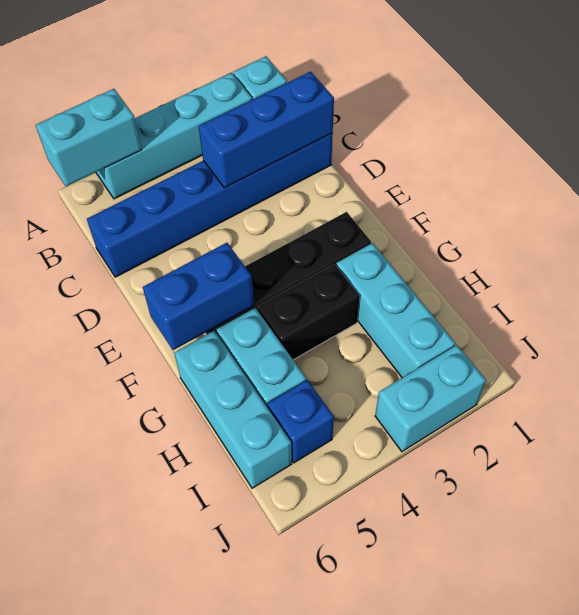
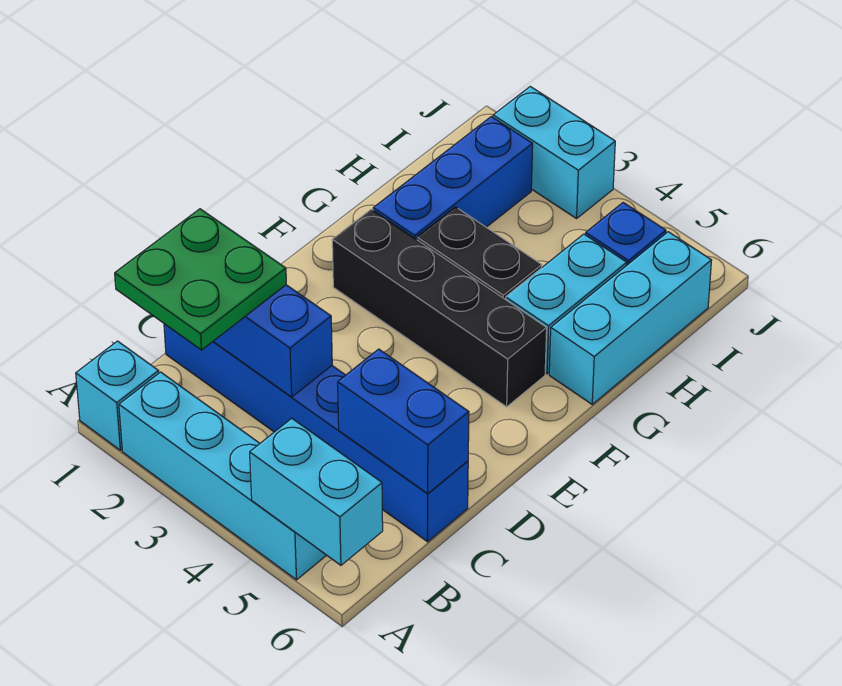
none -> green plate B1:C2 level 3
blue brick F5:F6 level 2 -> blue brick C5:C6 level 2
cyan brick G2:I2 level 1 -> blue brick G2:I2 level 1

